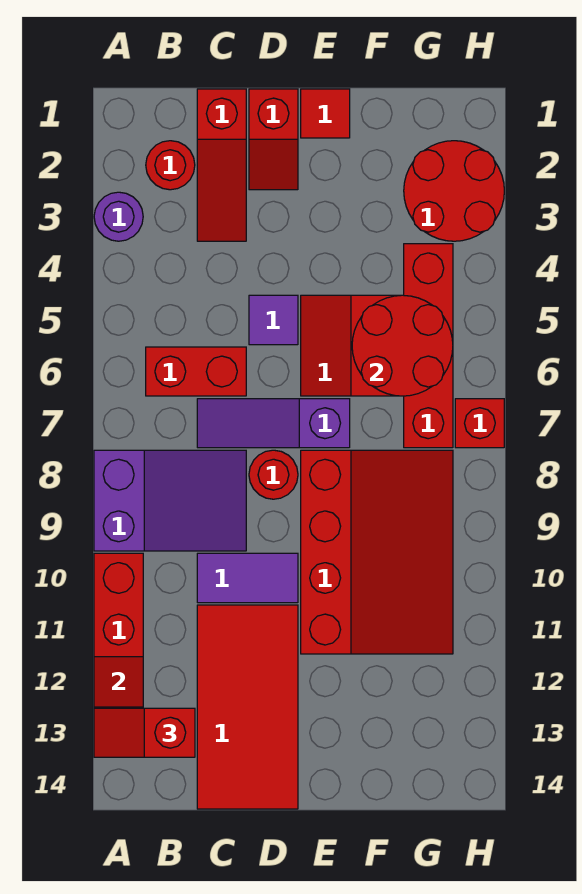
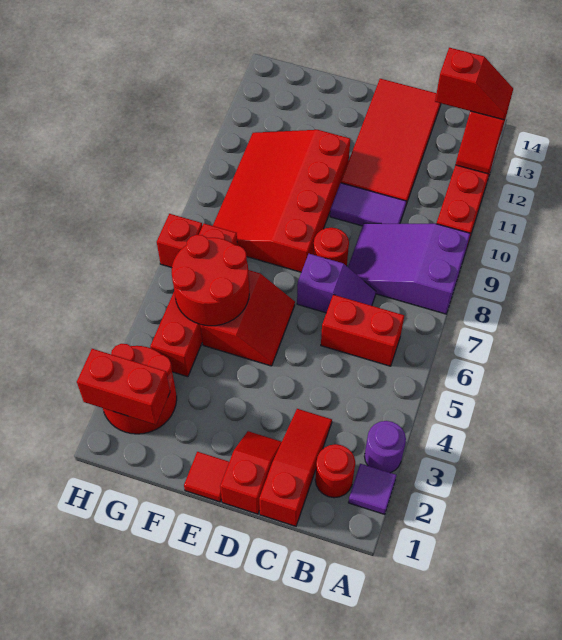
purple slope C7:E7 level 1 top E -> purple slope C7:D7 level 1 top D
purple tile D5 level 1 -> purple tile A2 level 1
none -> red brick G2:H2 level 2

